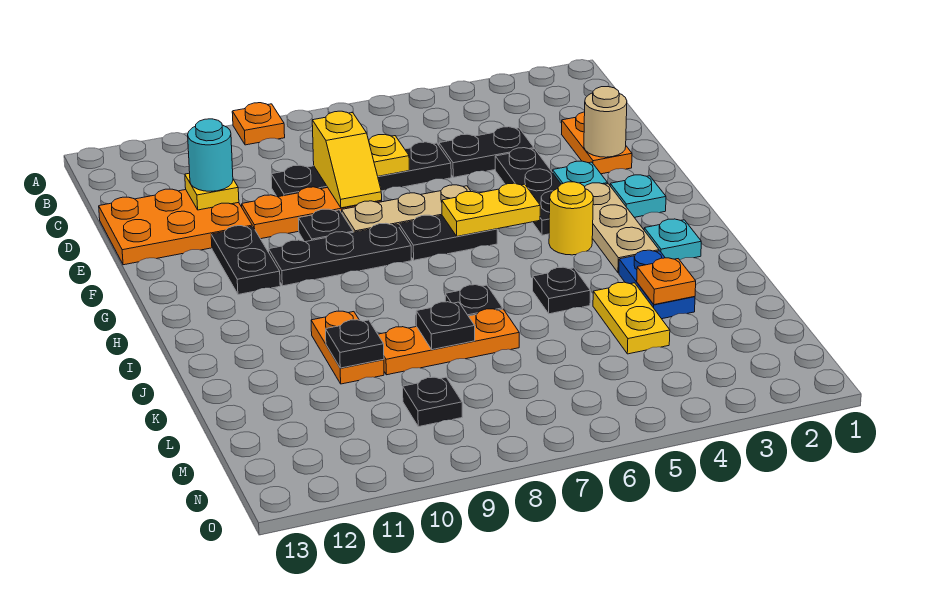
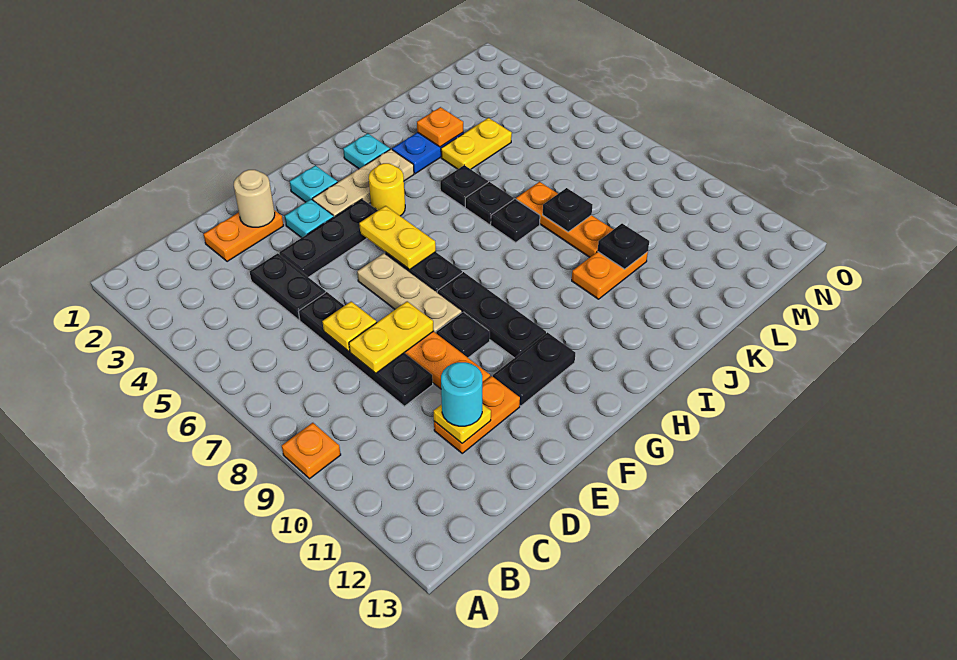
yellow slope D8:E8 level 2 top D -> yellow plate D8:E8 level 2
orange plate D11:E13 level 1 -> orange plate D11:E11 level 1
black plate M9 level 1 -> black plate J6 level 1

